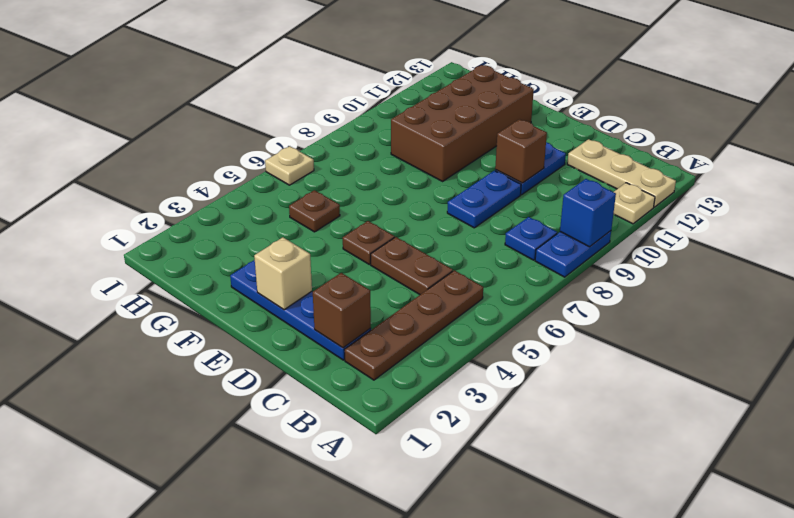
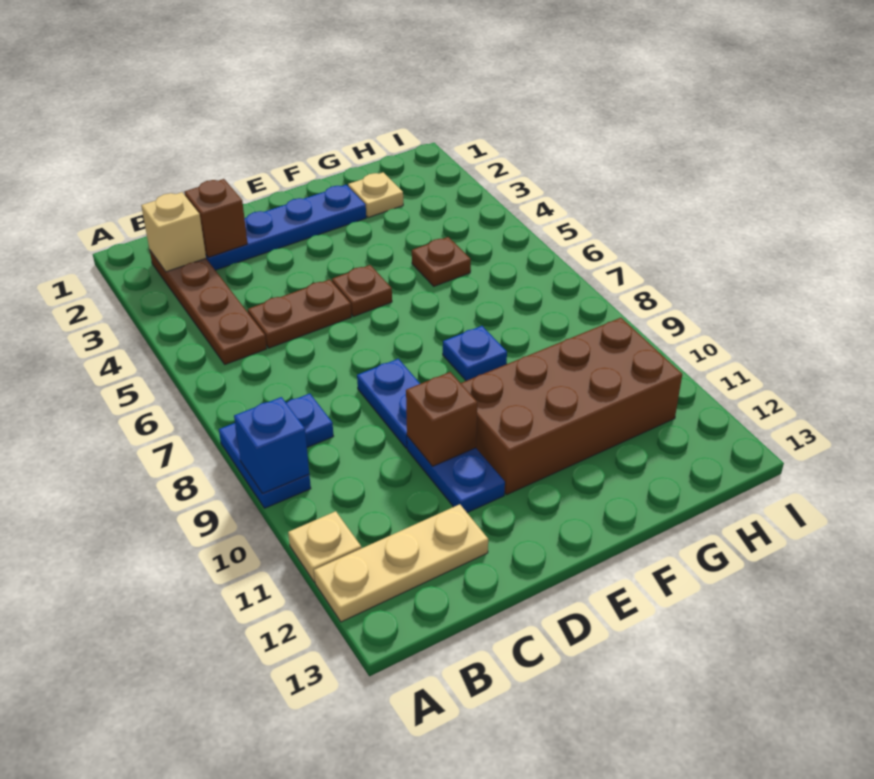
tan brick E2 level 2 -> tan brick B2 level 2
none -> blue plate F8 level 1
brown brick F9:G12 level 1 -> brown brick E10:H11 level 1
tan plate I6 level 1 -> tan plate G2 level 1

